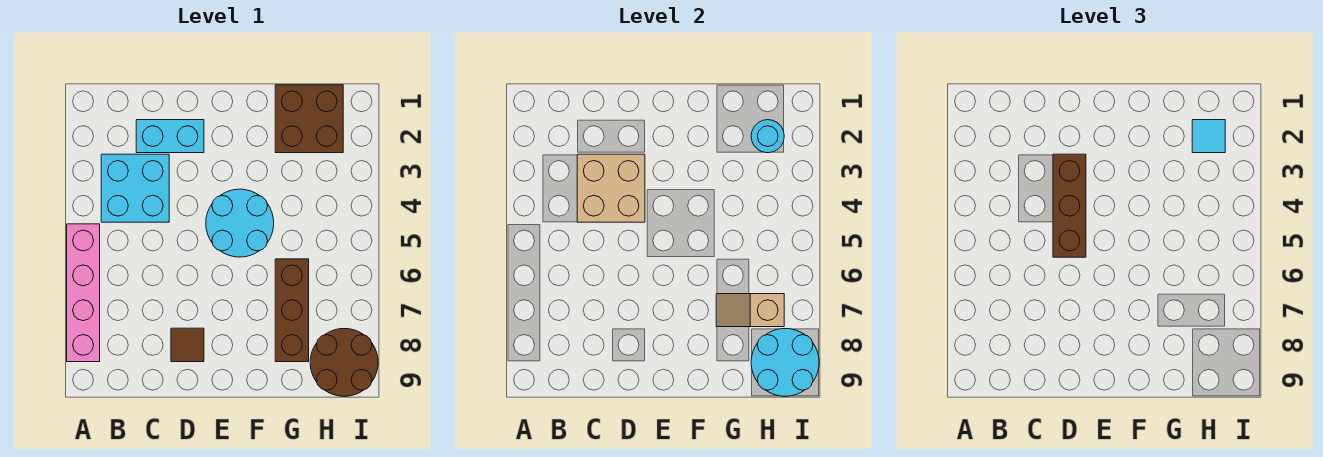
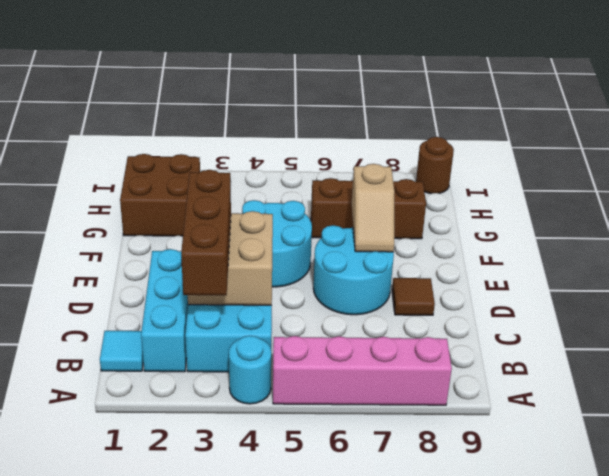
cyan brick C2:D2 level 1 -> cyan brick B2:D2 level 1
brown brick D3:D5 level 3 -> brown brick B3:D3 level 3
tan slope G7:H7 level 2 top H -> tan slope E7:F7 level 2 top F
cyan round brick H2 level 2 -> cyan round brick A4 level 1
cyan tile H2 level 3 -> cyan tile B1 level 1
brown round brick H8:I9 level 1 -> brown round brick I9 level 1
cyan round brick H8:I9 level 2 -> cyan round brick D6:E7 level 1

